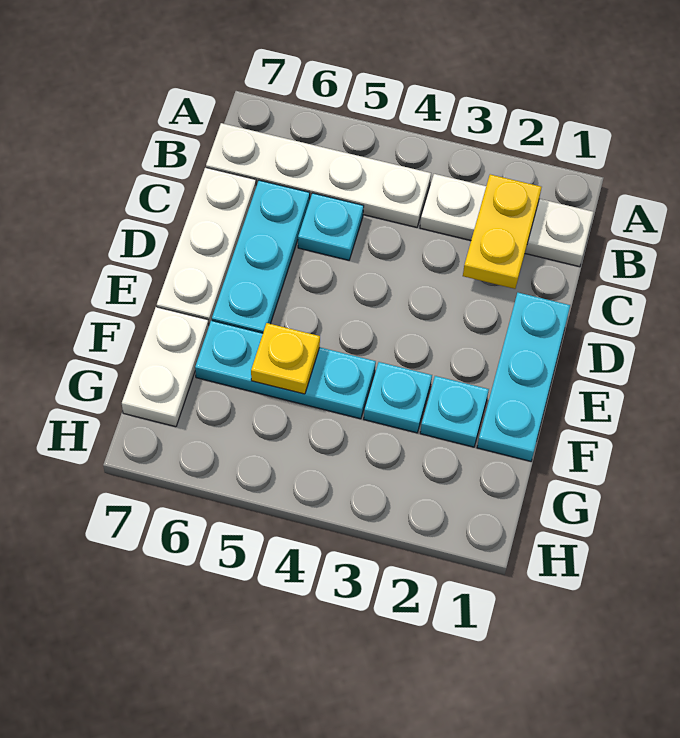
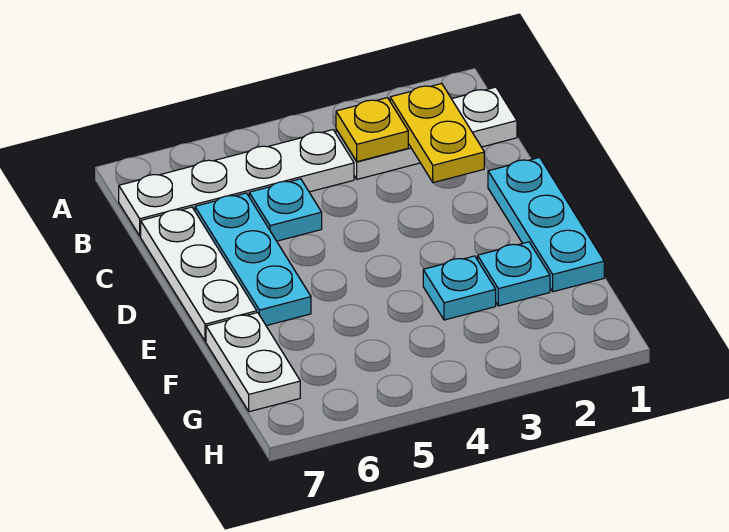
cyan plate F4:F6 level 1 -> none
yellow plate F5 level 2 -> yellow plate B3 level 2

